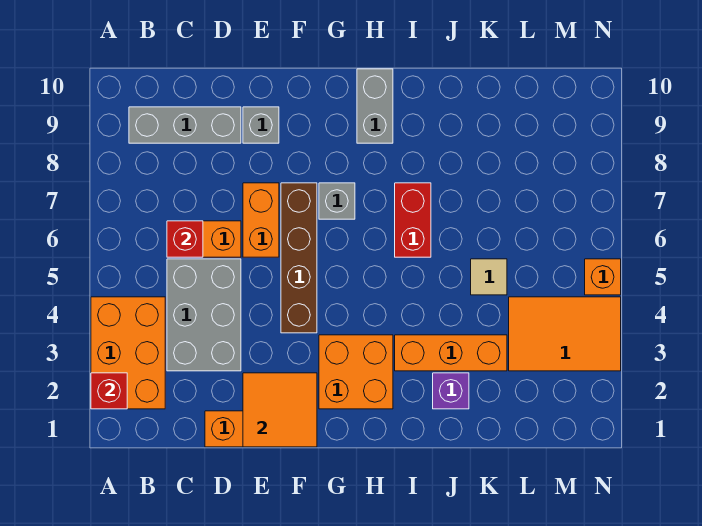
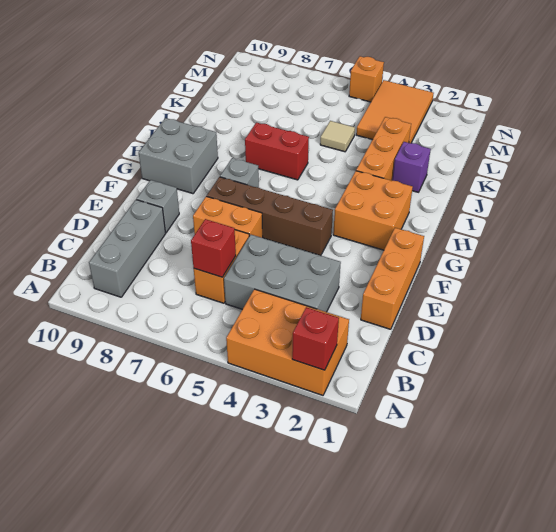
orange tile E1:F2 level 2 -> none
grey brick H9:H10 level 1 -> grey brick G9:H10 level 1

